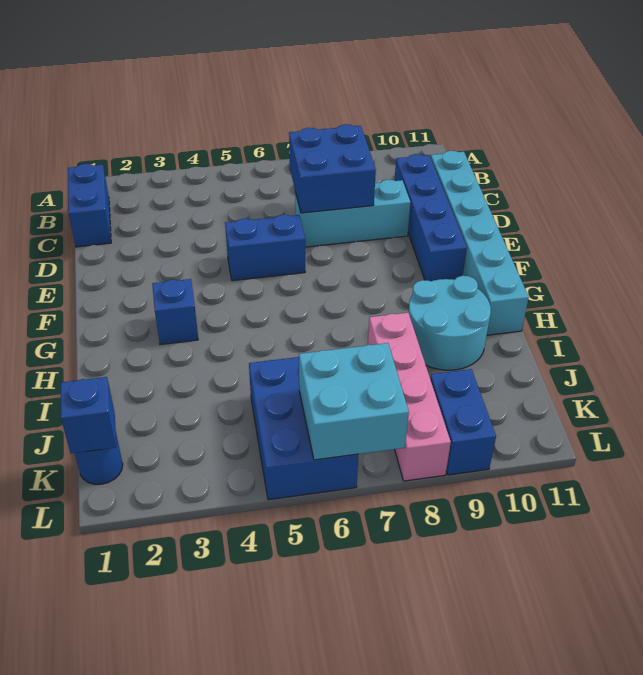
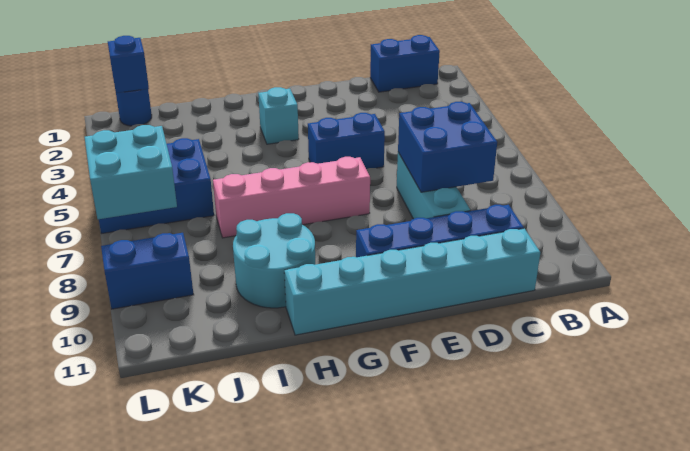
blue brick E5:E6 level 1 -> blue brick E5:F5 level 1
blue brick G3 level 1 -> cyan brick G3 level 1
pink brick I8:L8 level 1 -> pink brick F7:I7 level 1

